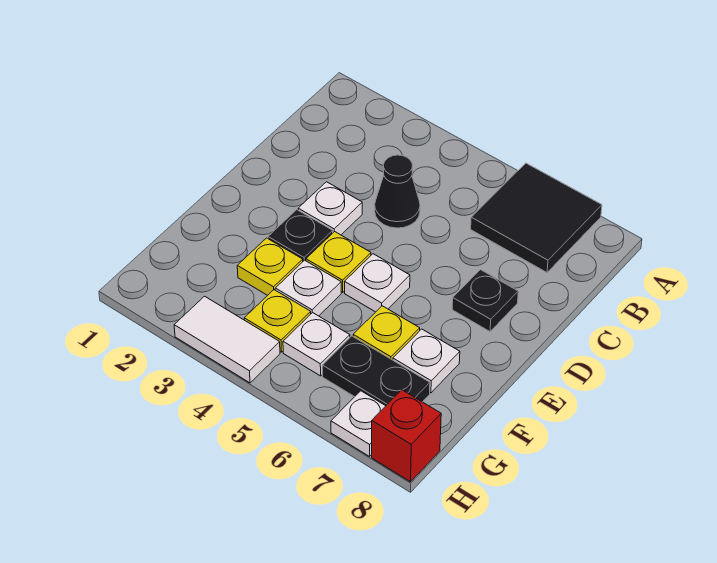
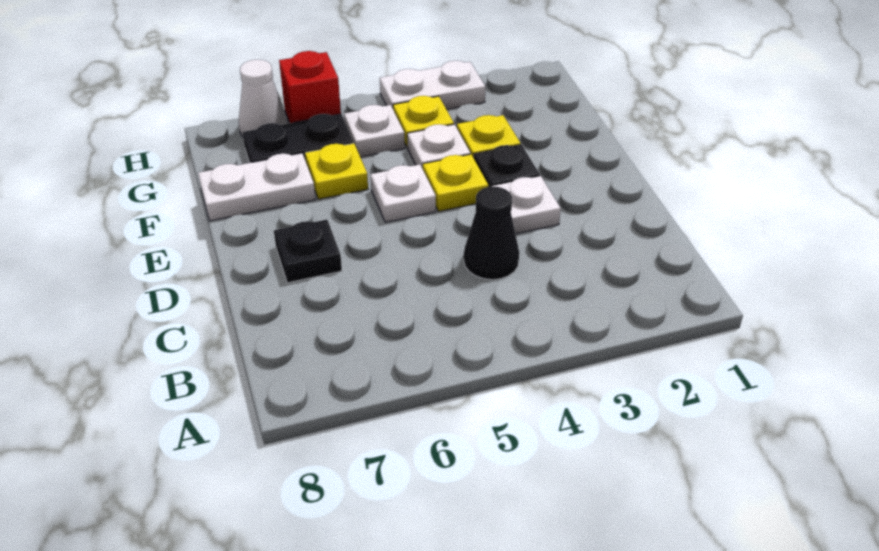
black tile A6:B7 level 1 -> none
white plate F7 level 1 -> white plate F7:F8 level 1
white tile H3:H4 level 1 -> white plate H3:H4 level 1
white plate H7 level 1 -> white cone H7 level 1
red brick H8 level 1 -> red brick H6 level 1

